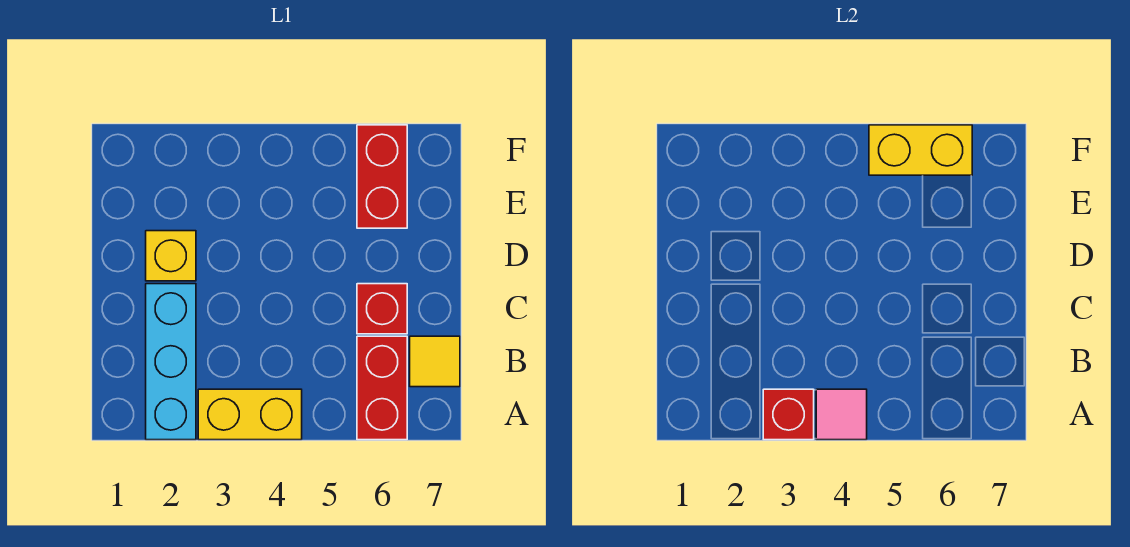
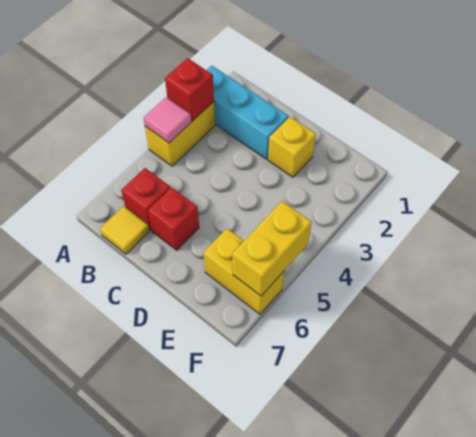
red brick A6:B6 level 1 -> red brick B6 level 1
red brick E6:F6 level 1 -> yellow brick E6:F6 level 1

